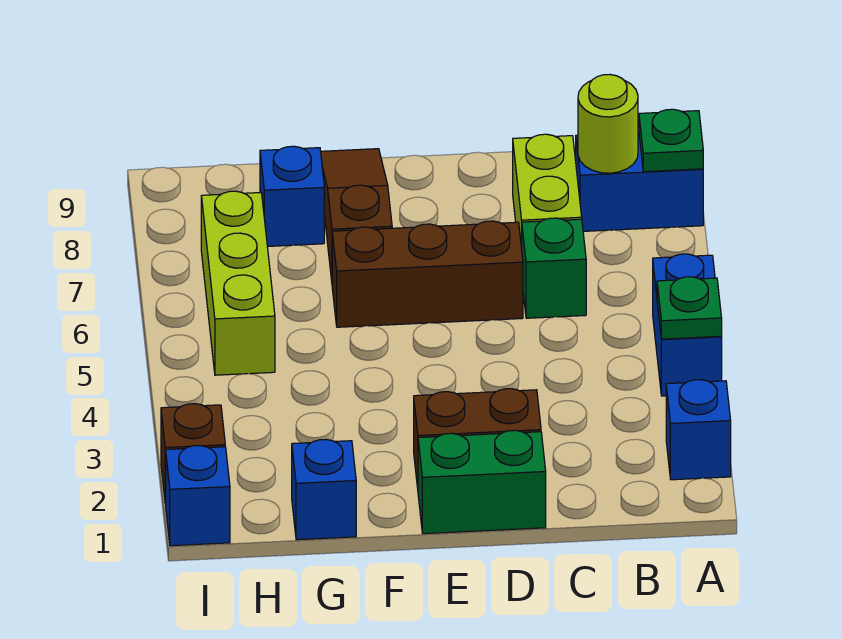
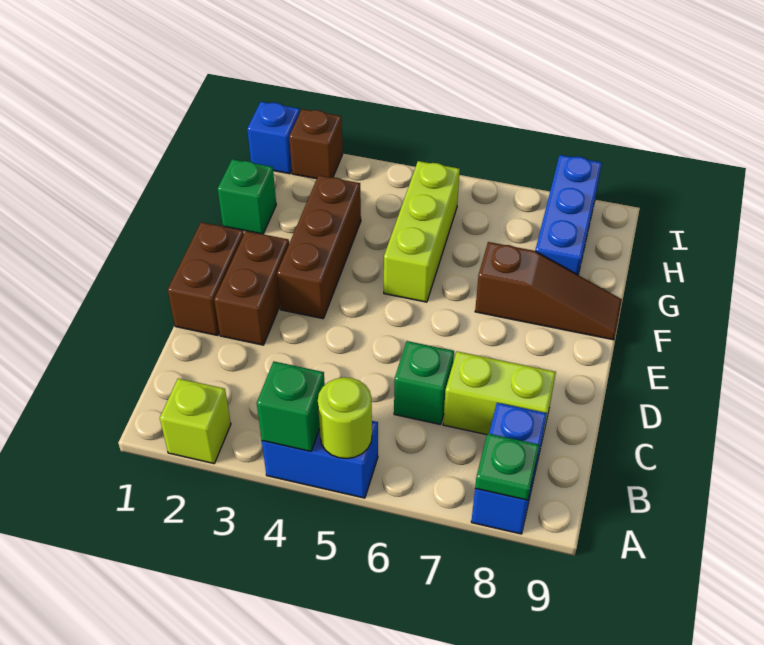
blue brick A2 level 1 -> lime brick A2 level 1
green plate A4 level 2 -> green brick A4 level 2
lime round brick B8 level 2 -> lime round brick A5 level 2
green brick D1:E1 level 1 -> brown brick D1:E1 level 1
brown brick D6:F6 level 1 -> brown brick E3:G3 level 1
blue brick G1 level 1 -> green brick G1 level 1
blue brick G8 level 1 -> blue brick G8:I8 level 1
lime brick H5:H7 level 1 -> lime brick F5:H5 level 1

